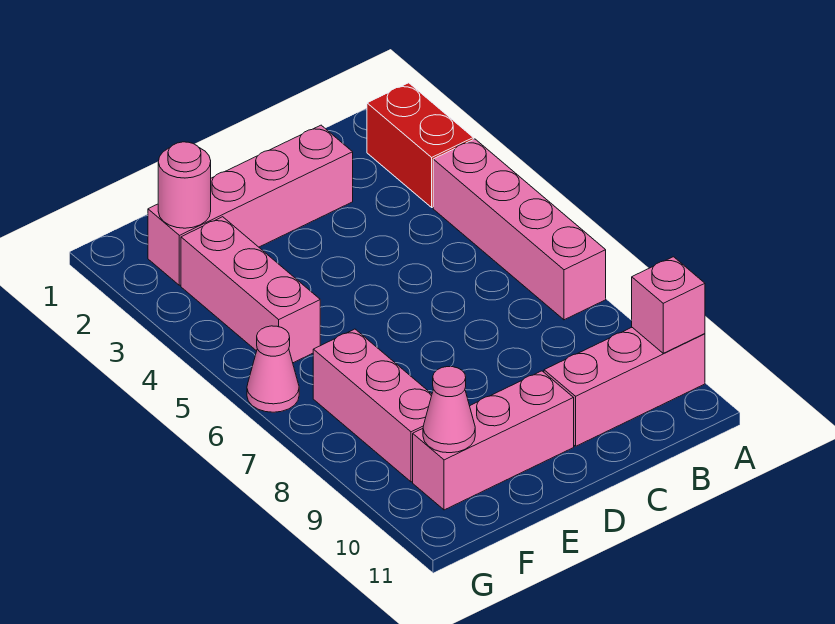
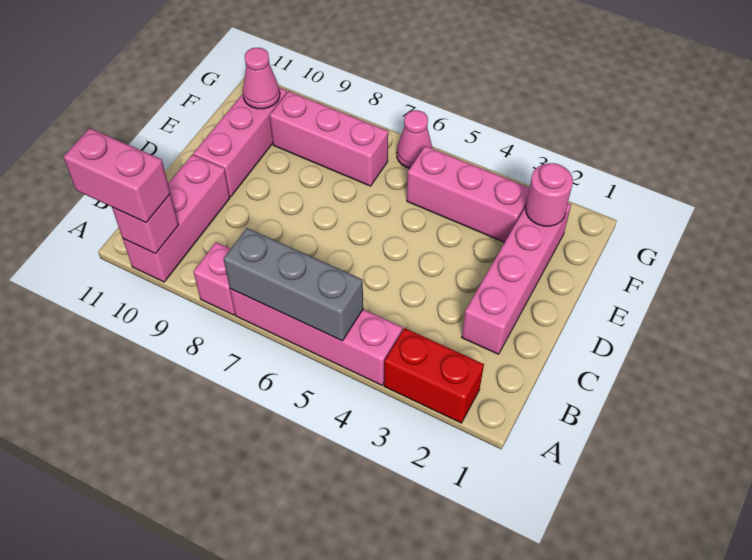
none -> grey brick A5:A7 level 2
none -> pink brick A8 level 1
none -> pink brick A10:A11 level 3

